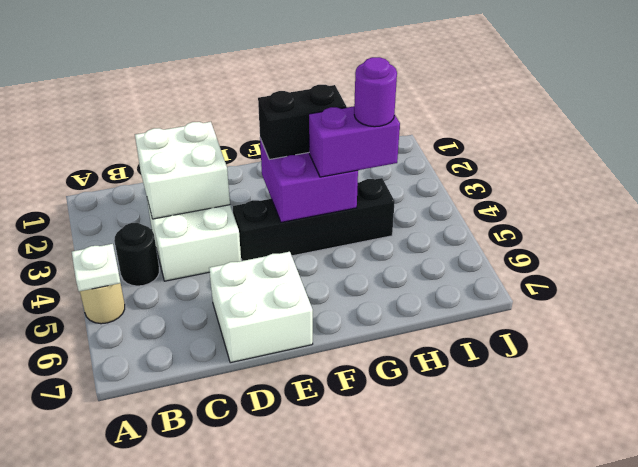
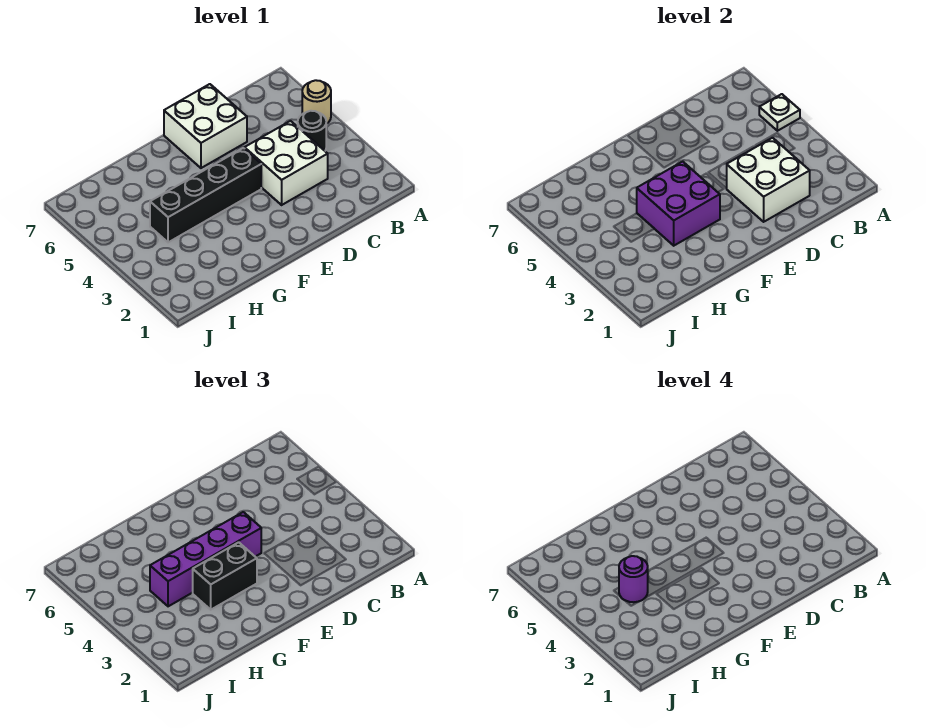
purple brick G4:H4 level 3 -> purple brick E4:H4 level 3

